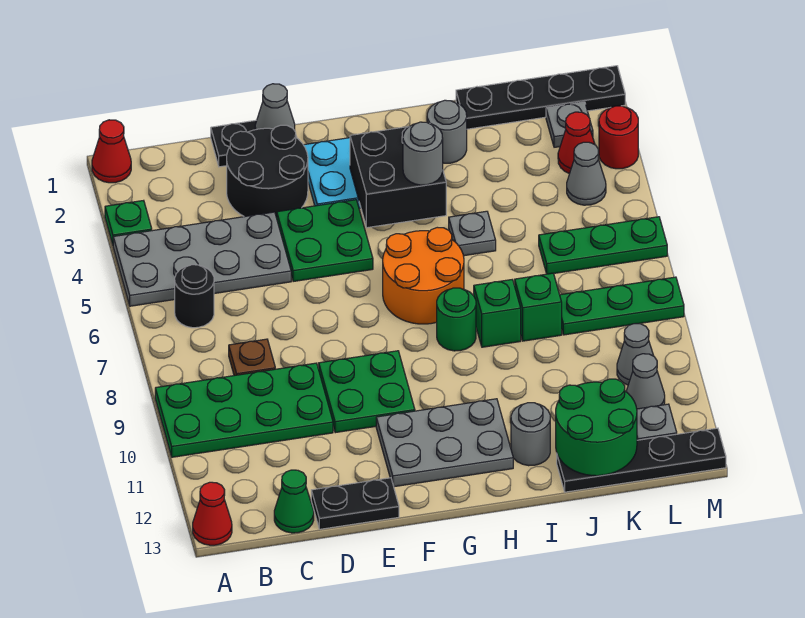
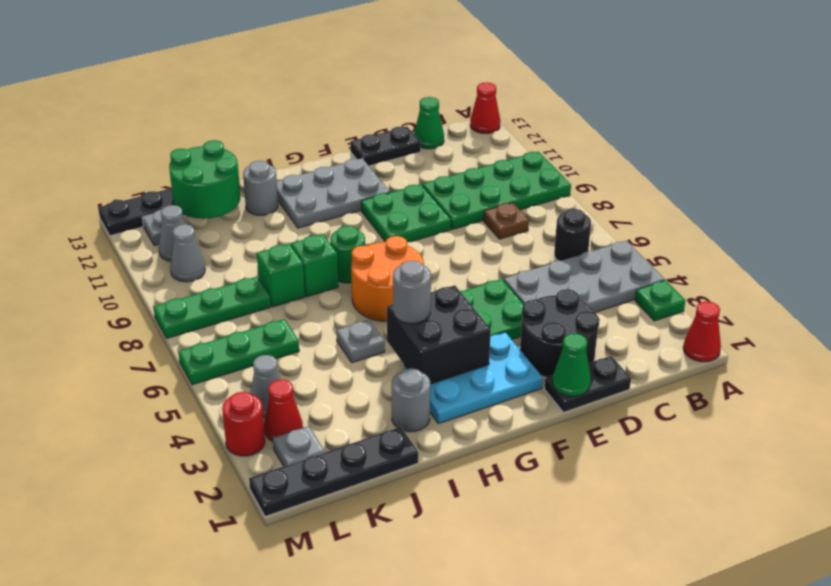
grey cone E1 level 2 -> green cone E1 level 2

